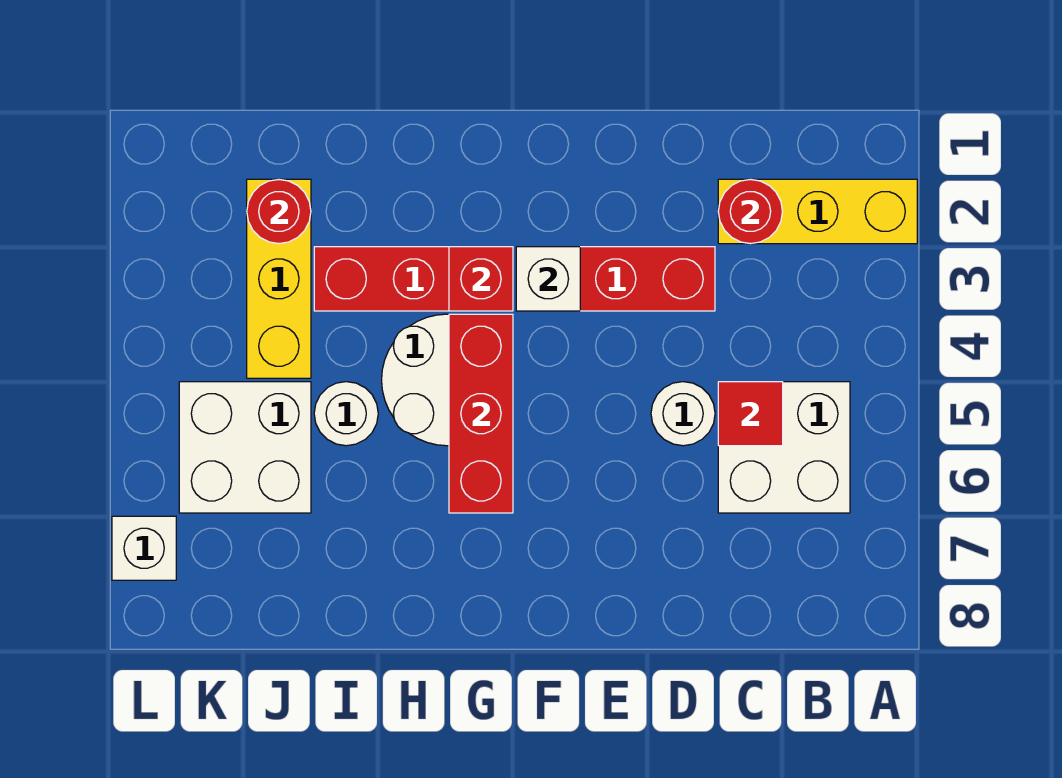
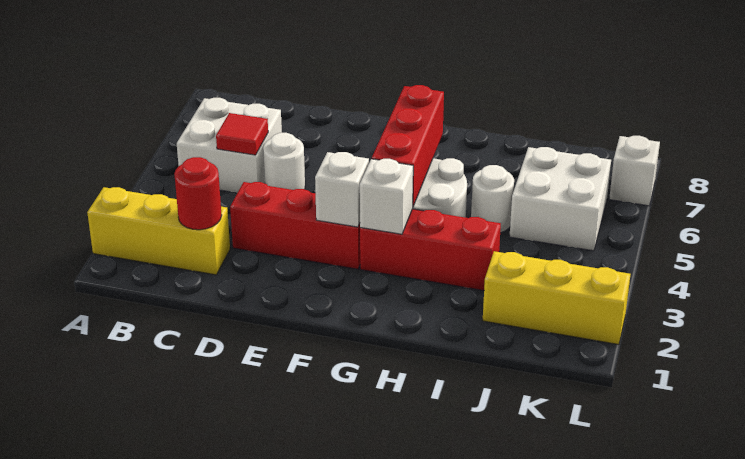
red brick G3 level 2 -> white brick G3 level 2
yellow brick J2:J4 level 1 -> yellow brick J2:L2 level 1
red round brick J2 level 2 -> none

